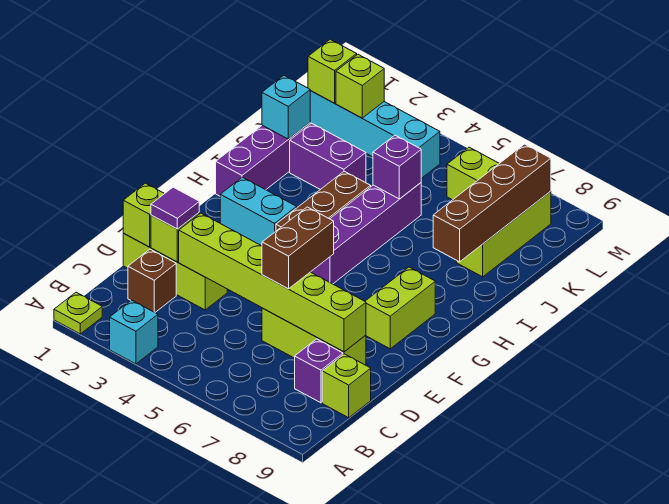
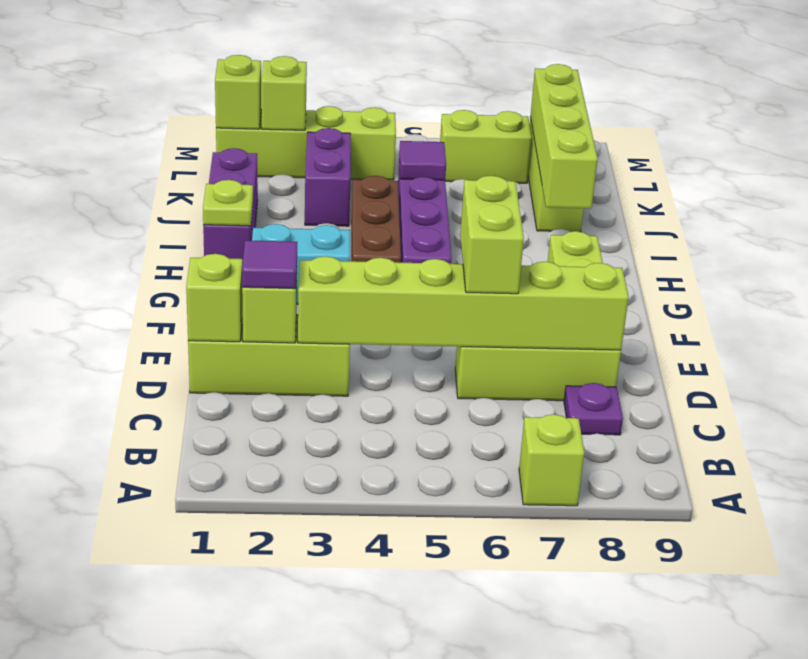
lime plate A1 level 1 -> lime plate H1 level 2
cyan brick A3 level 1 -> none
brown brick C2 level 1 -> none
purple brick C8 level 1 -> purple plate C8 level 1
lime brick C9 level 1 -> lime brick A7 level 1
brown brick D6:E6 level 3 -> lime brick D6:E6 level 3
brown brick I8:L8 level 2 -> lime brick I8:L8 level 2
cyan brick J1 level 2 -> none
purple brick J2:J3 level 1 -> purple brick J3:K3 level 1
purple brick J5 level 2 -> purple tile J5 level 2
cyan brick L1:L4 level 1 -> lime brick L1:L4 level 1

